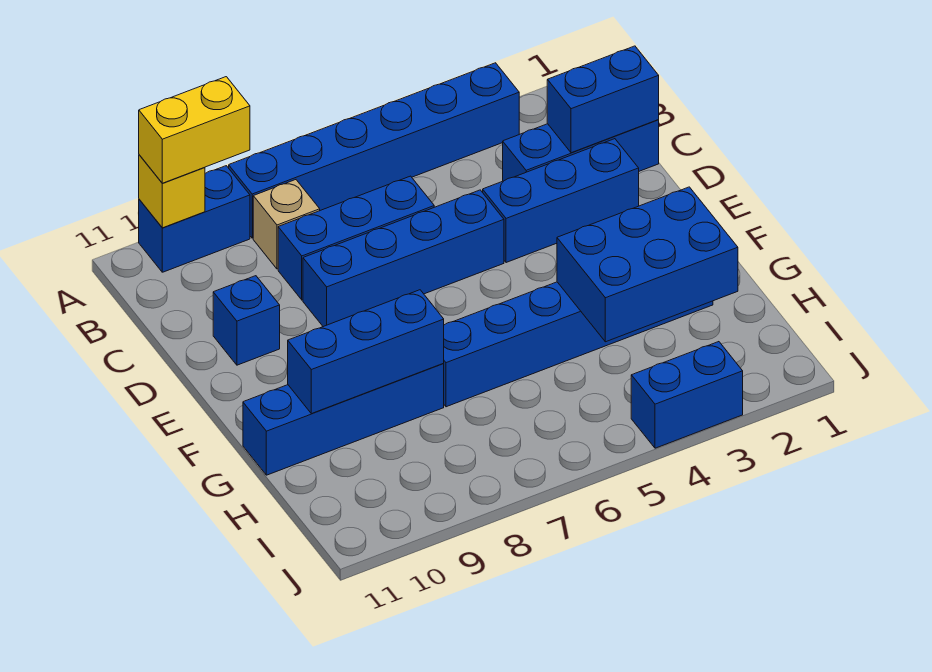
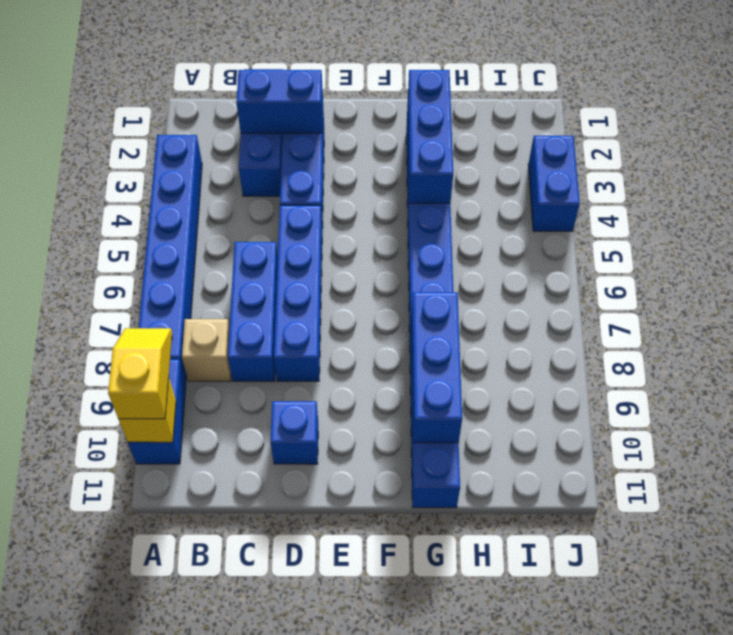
yellow brick A9:A10 level 3 -> yellow slope A9:A10 level 3 top 10
blue brick C1:C2 level 2 -> blue brick C2:D2 level 2
blue brick G2:H4 level 2 -> blue brick G2:G4 level 2

